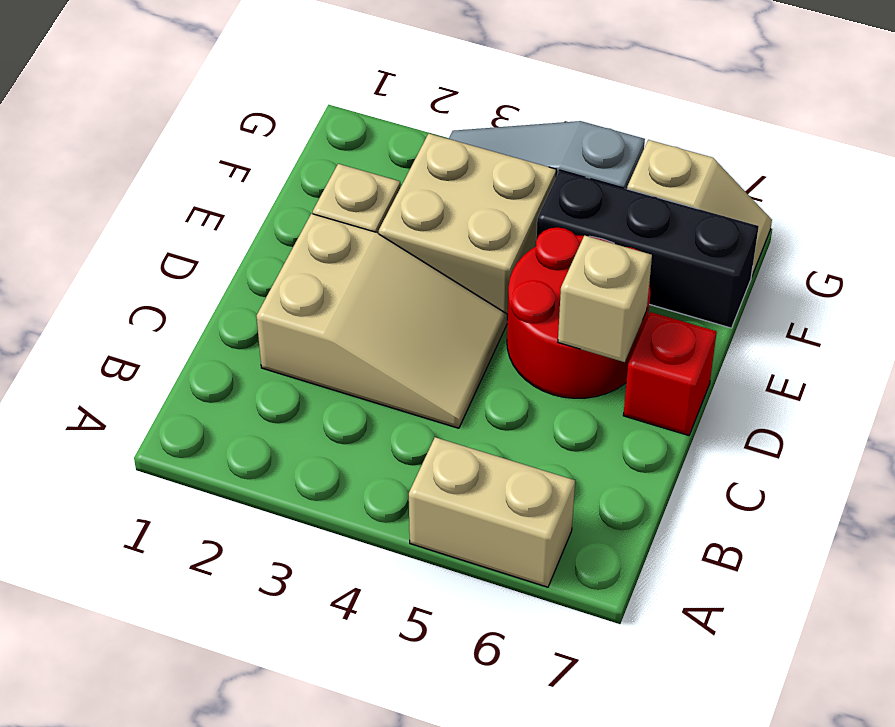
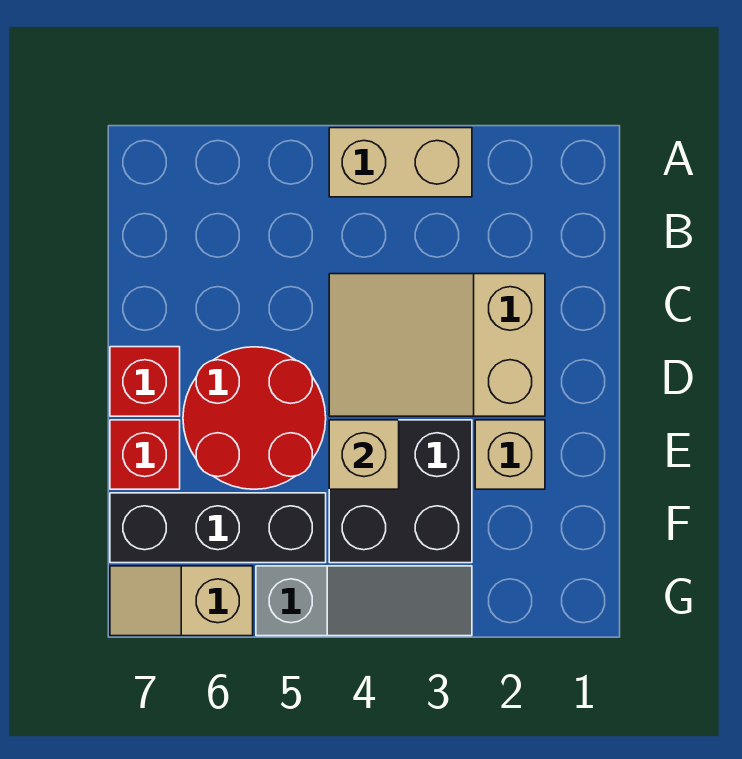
tan brick A5:A6 level 1 -> tan brick A3:A4 level 1
tan brick D6 level 2 -> tan brick E4 level 2
tan brick E3:F4 level 1 -> black brick E3:F4 level 1
none -> red brick E7 level 1

